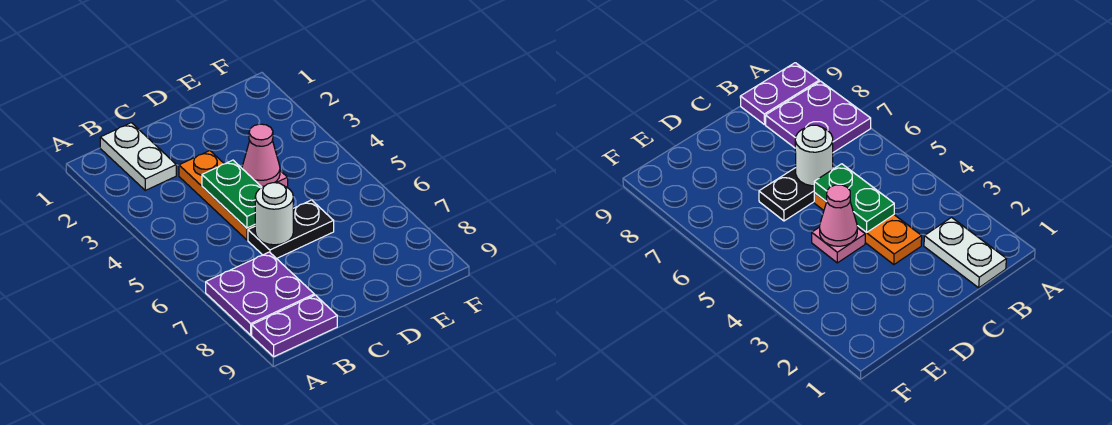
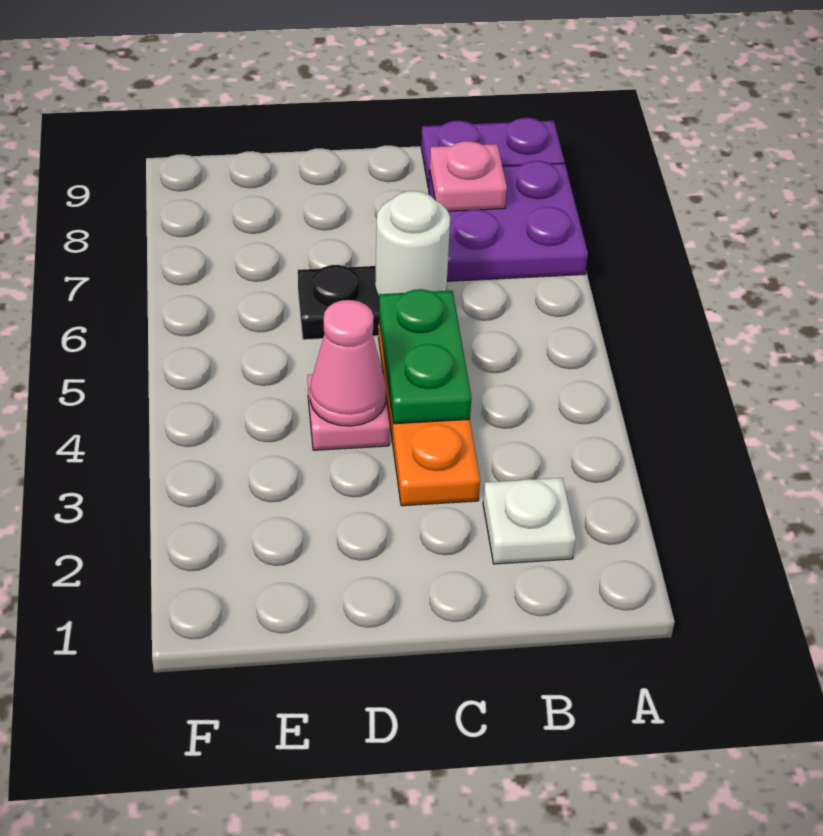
white plate B1:B2 level 1 -> white plate B2 level 1
none -> pink plate B8 level 2

